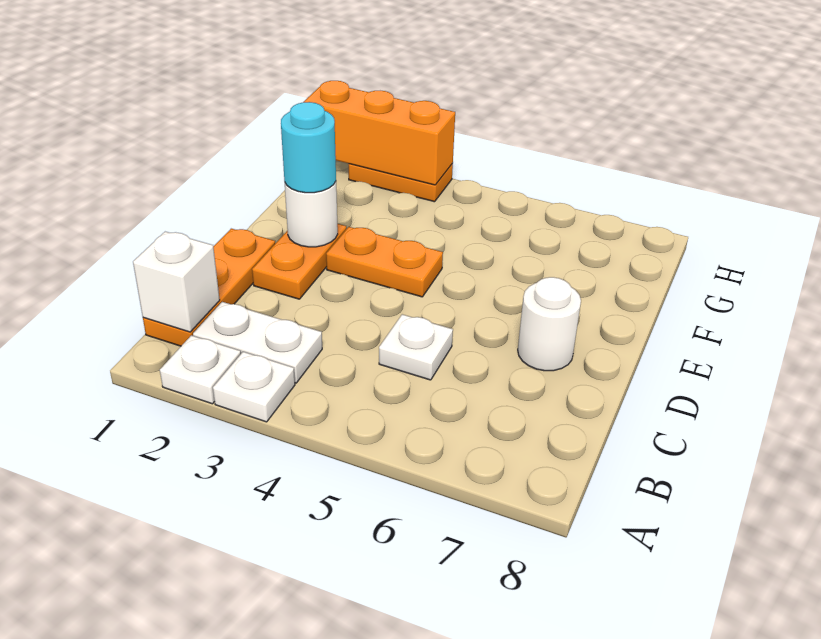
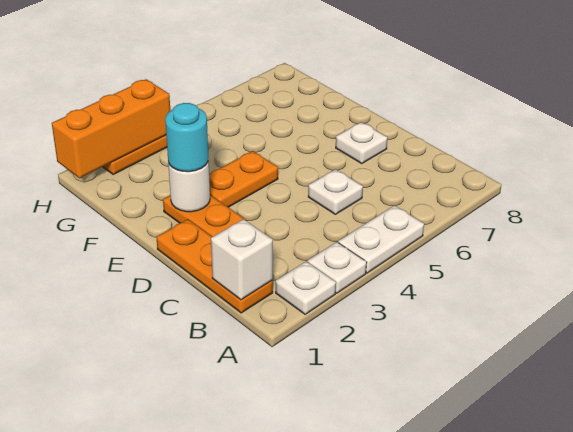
white plate B2:B3 level 1 -> white plate A4:A5 level 1
white round brick D7 level 1 -> white plate D7 level 1

